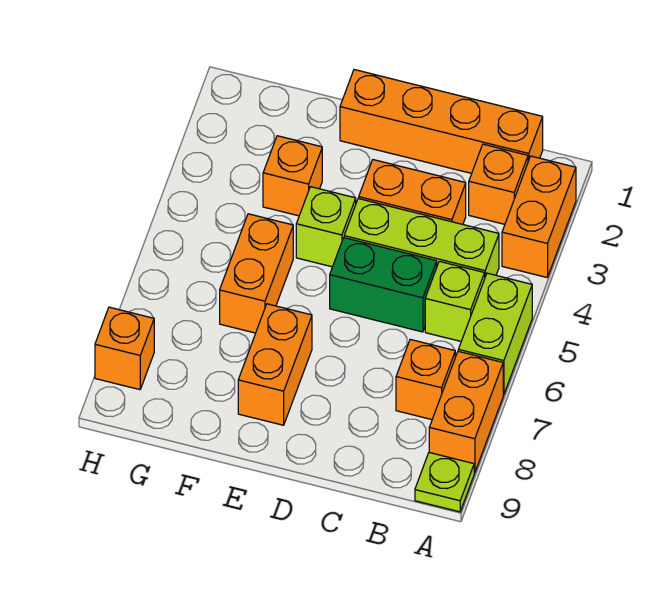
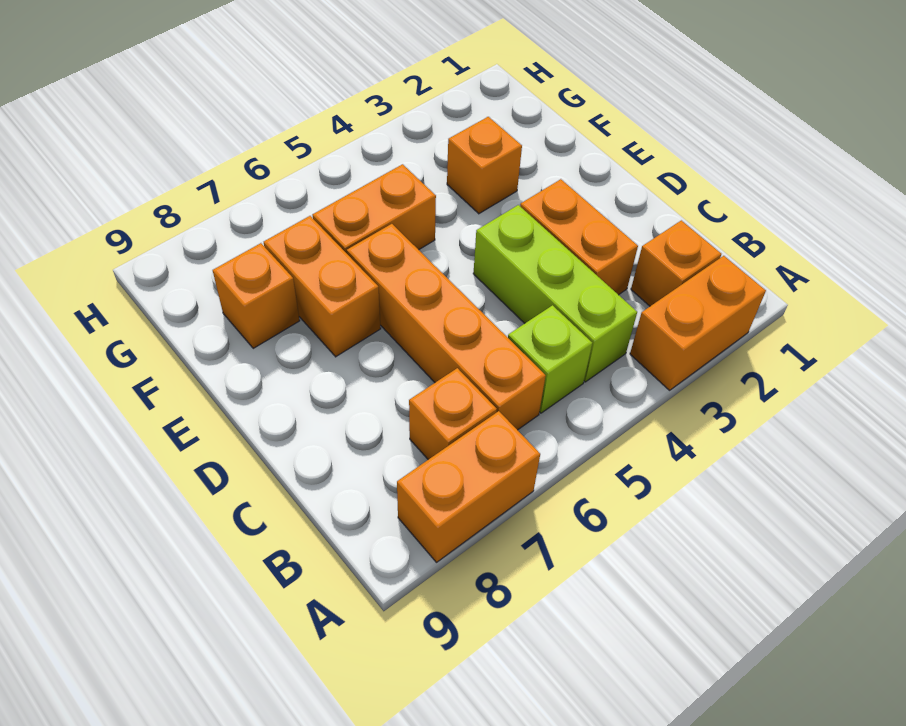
lime brick A5:A6 level 1 -> none
lime plate A9 level 1 -> none
orange brick B1:E1 level 1 -> orange brick B6:E6 level 1
green brick C5:D5 level 1 -> none
lime brick E4 level 1 -> none
orange brick E7:E8 level 1 -> orange brick E7:F7 level 1
orange brick H8 level 1 -> orange brick F8 level 1

